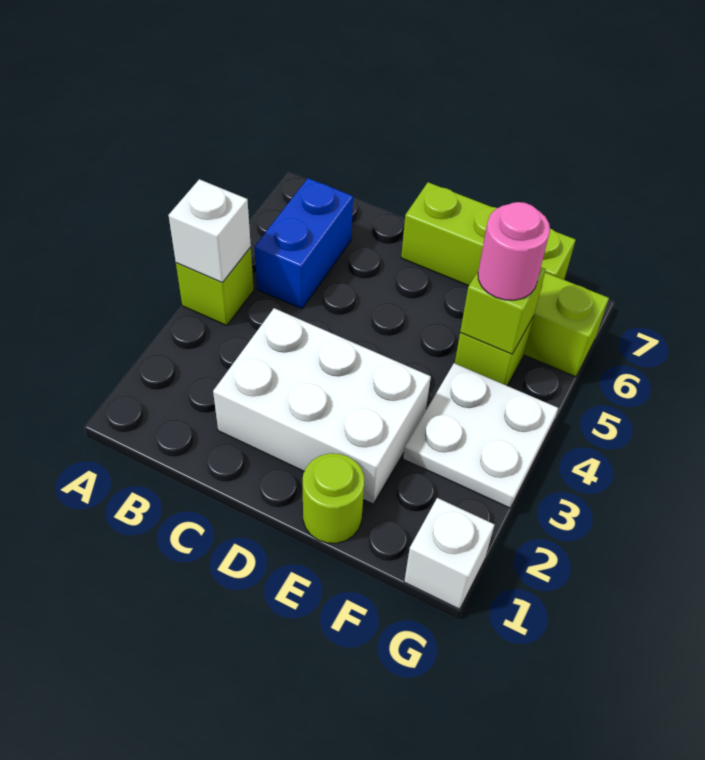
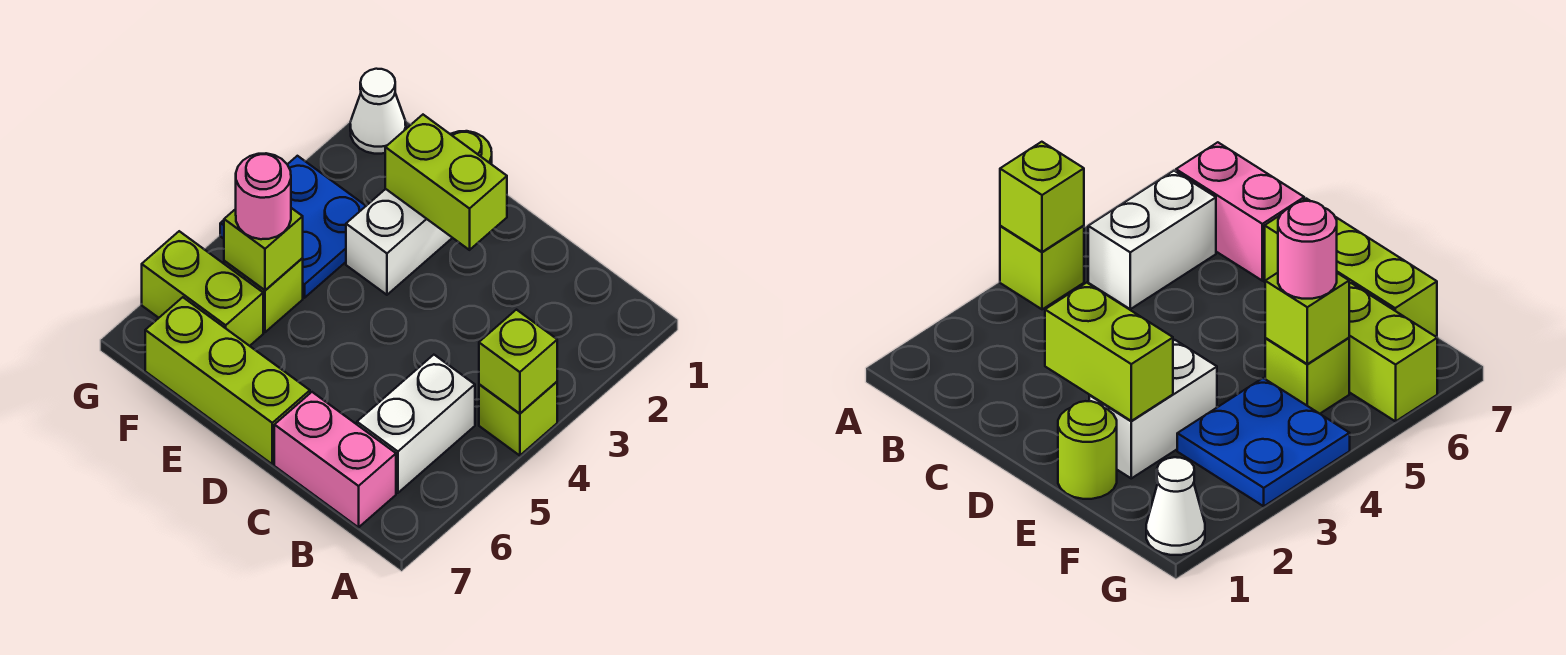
white brick A4 level 2 -> lime brick A4 level 2
blue brick B5:B6 level 1 -> white brick B5:B6 level 1
none -> pink brick B7:C7 level 1
white brick C2:E3 level 1 -> white brick E2:E3 level 1
none -> lime brick D2:E2 level 2
white plate F3:G4 level 1 -> blue plate F3:G4 level 1
white brick G1 level 1 -> white cone G1 level 1

